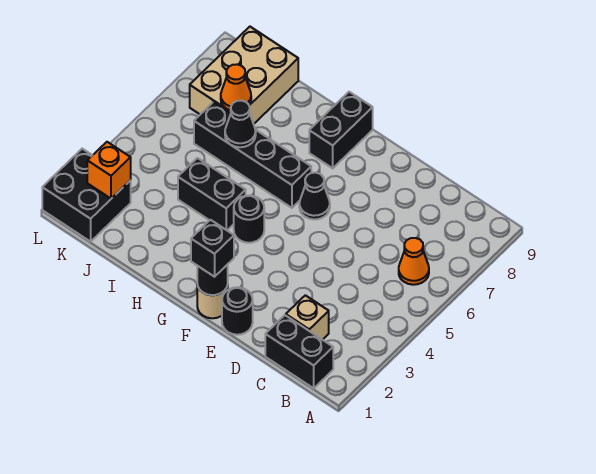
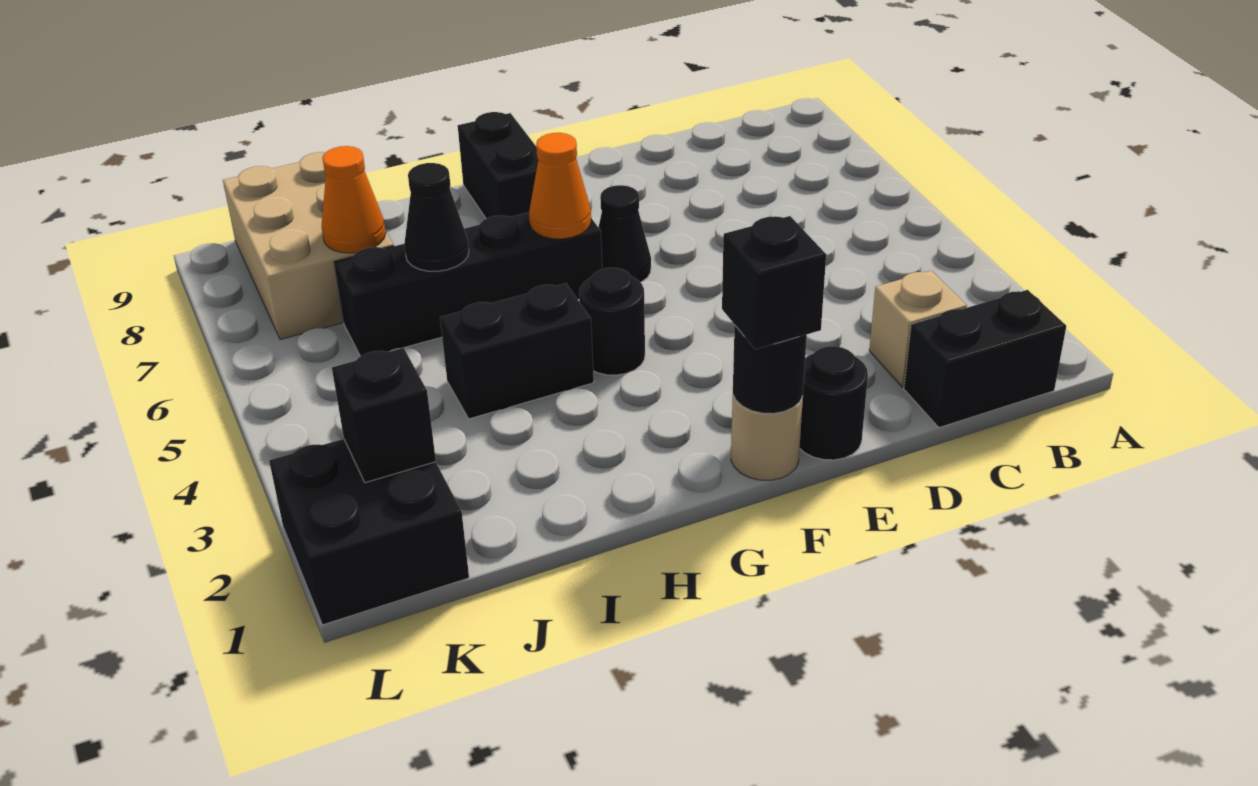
orange cone B6 level 1 -> orange cone G6 level 2
orange brick K2 level 2 -> black brick K2 level 2

